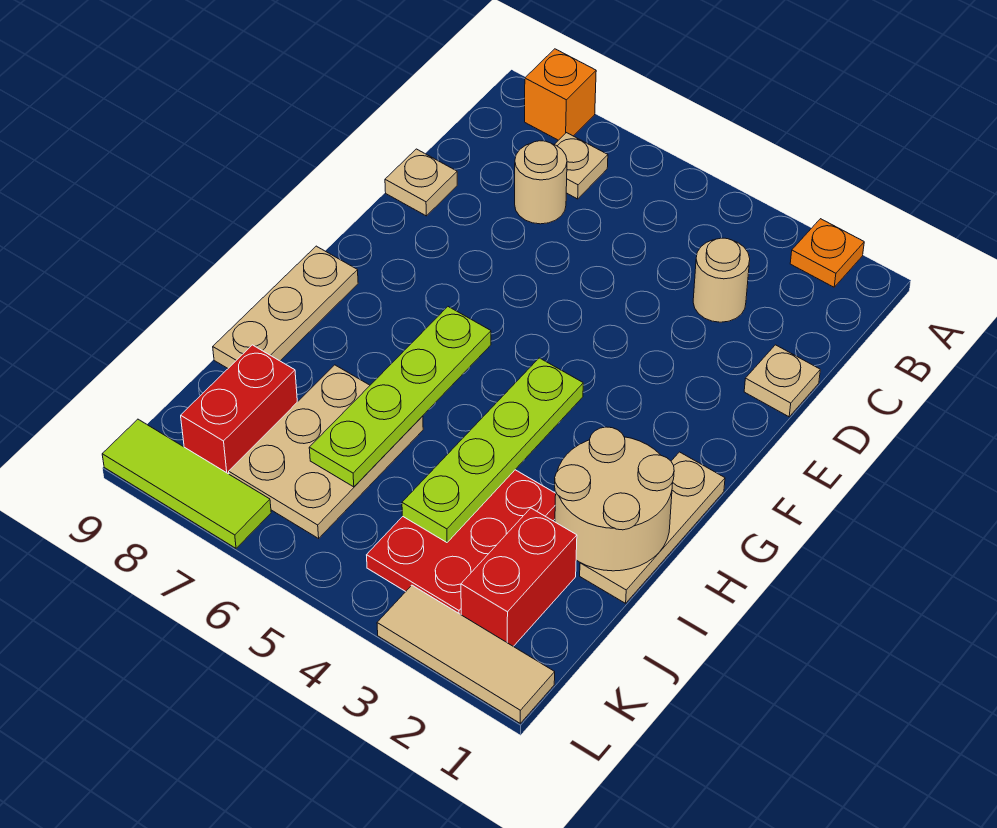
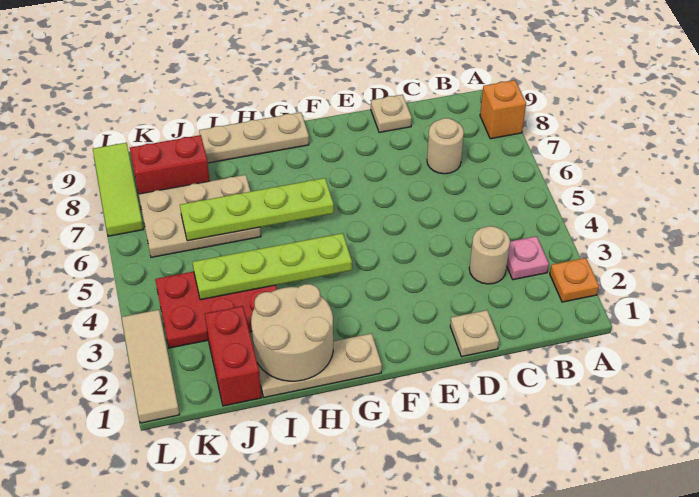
none -> pink plate B3 level 1
tan plate B7 level 1 -> none
red brick J2:K2 level 1 -> red brick J1:J2 level 1

